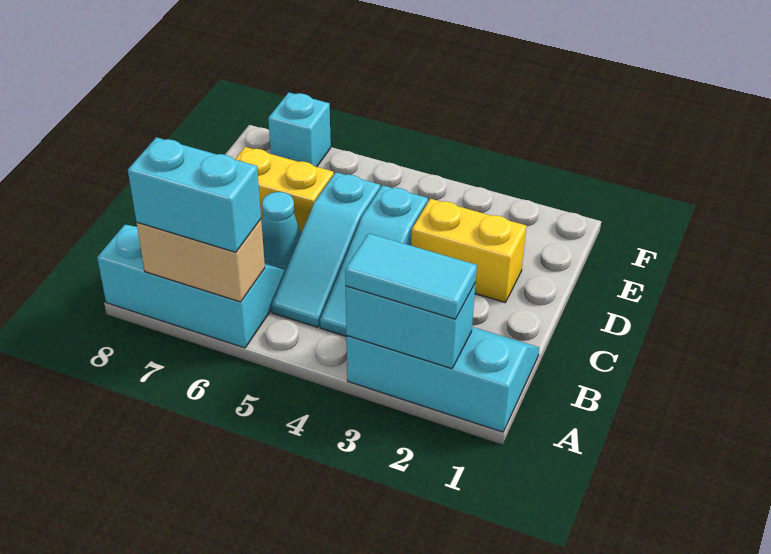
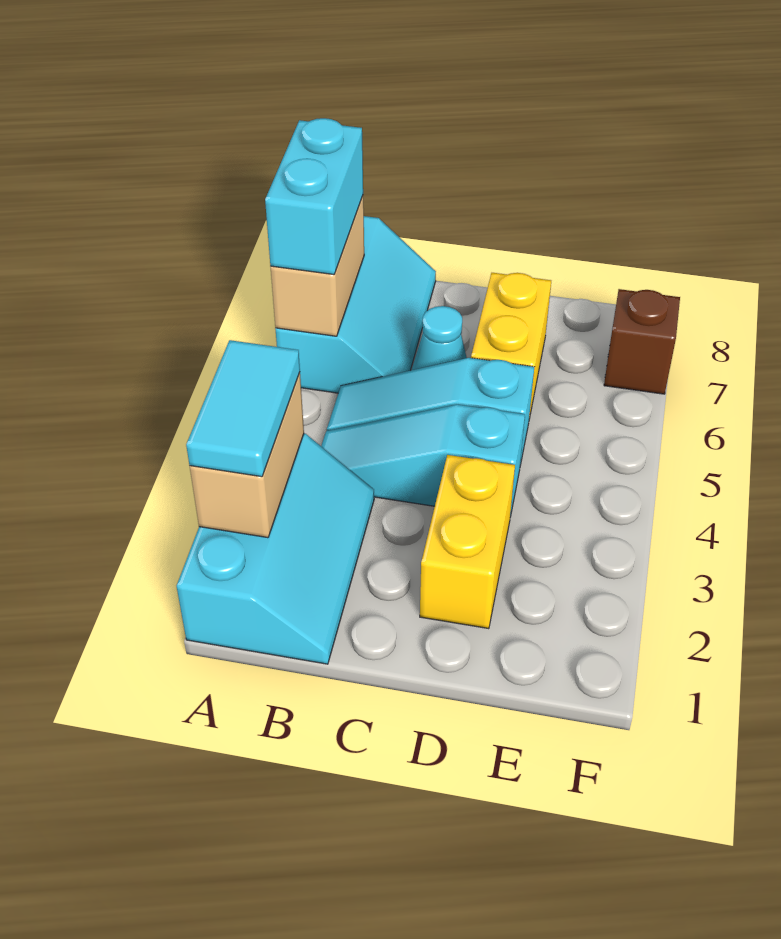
cyan brick A2:A3 level 2 -> tan brick A2:A3 level 2
cyan brick F7 level 1 -> brown brick F7 level 1

